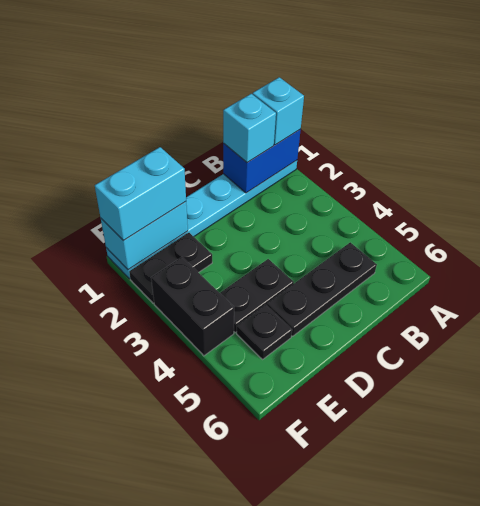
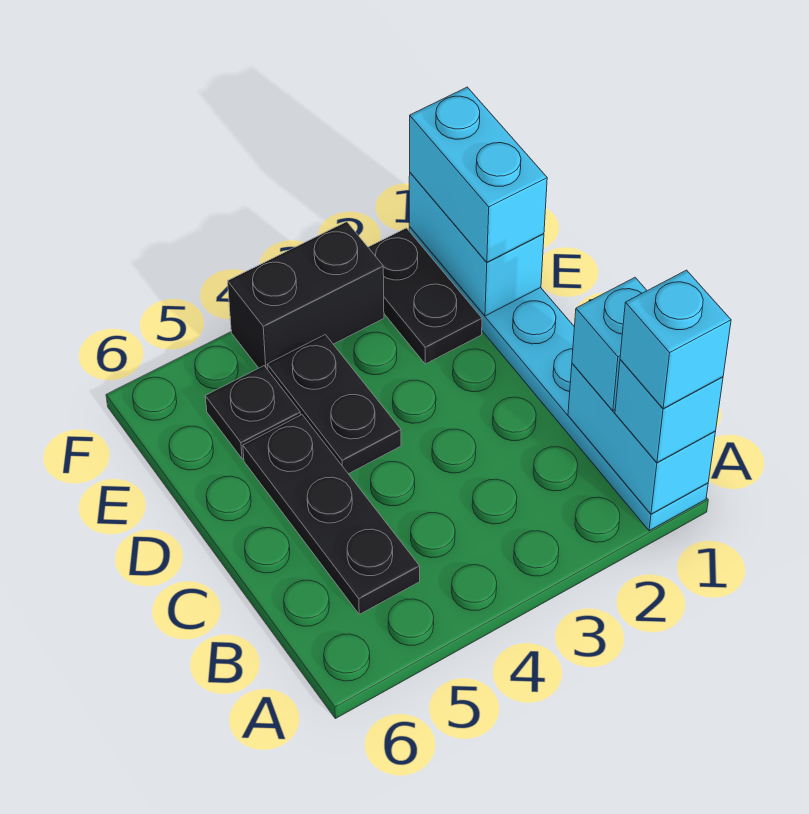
blue brick A1:B1 level 2 -> cyan brick A1:B1 level 2
none -> cyan brick A1 level 4

